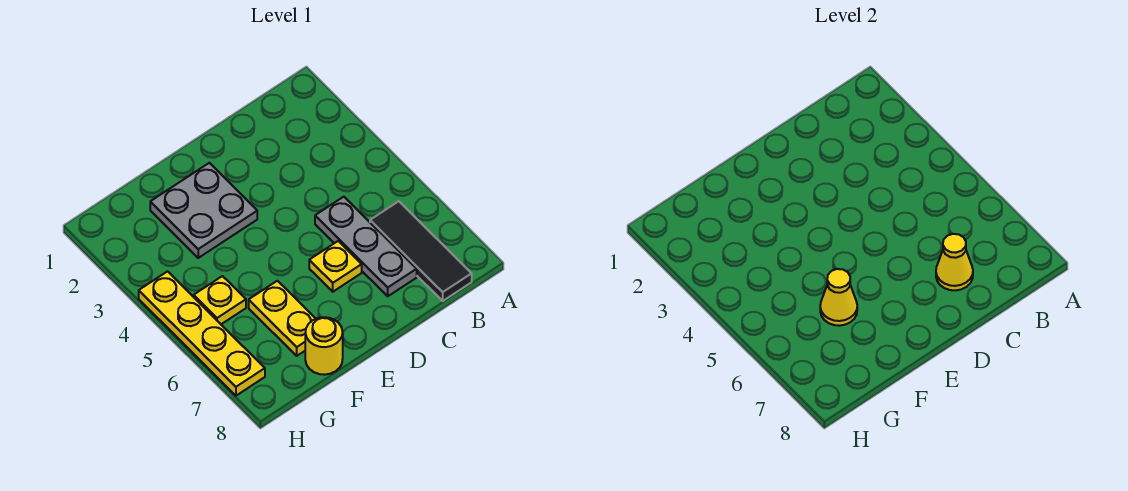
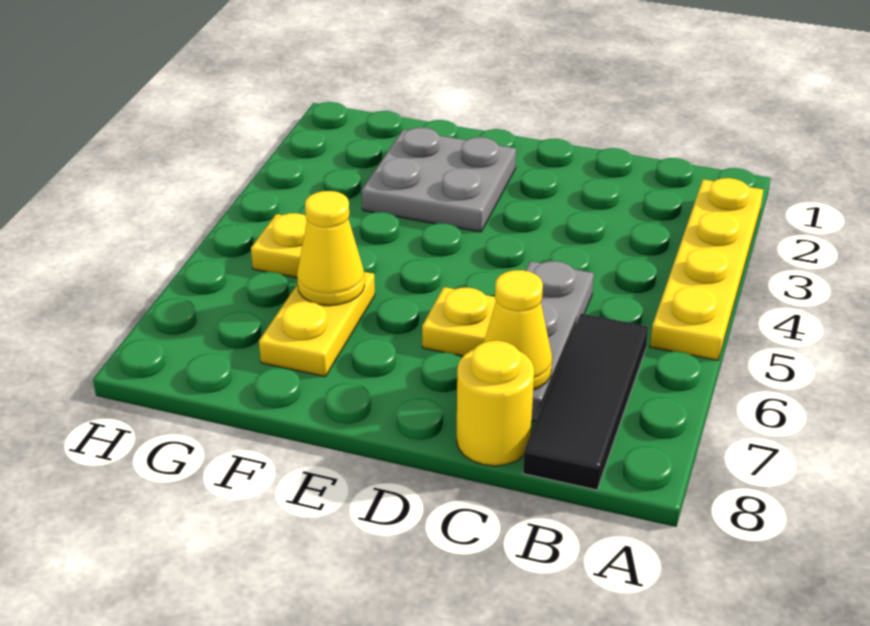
yellow round brick F8 level 1 -> yellow round brick C8 level 1
yellow plate H4:H7 level 1 -> yellow plate A2:A5 level 1

